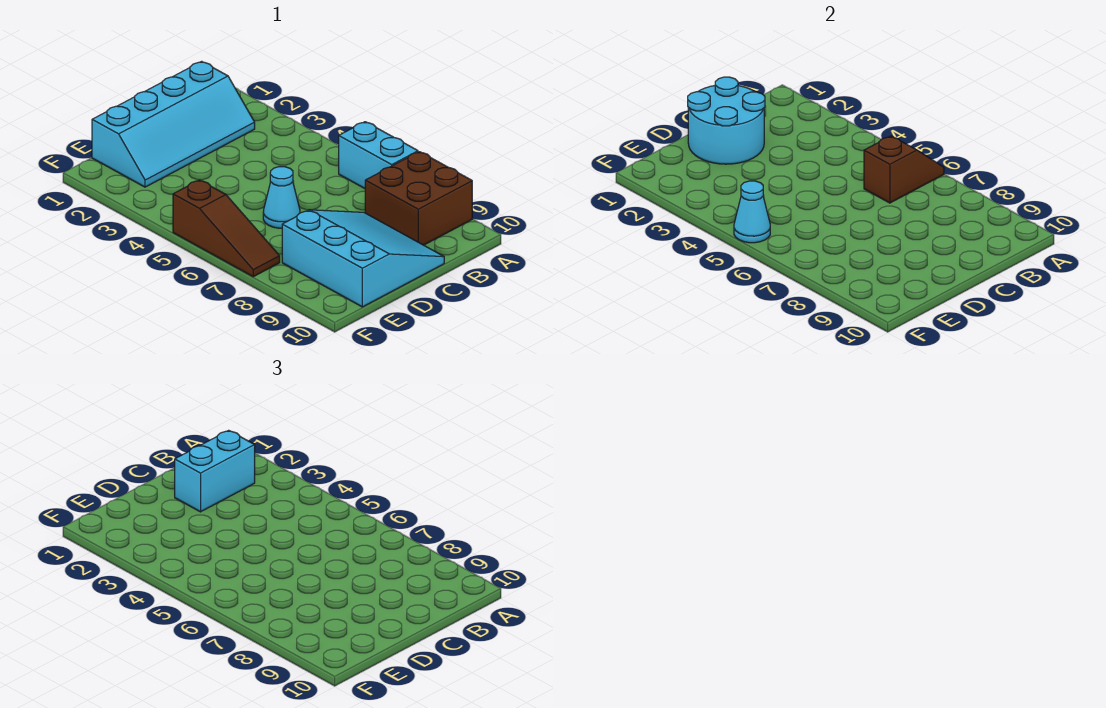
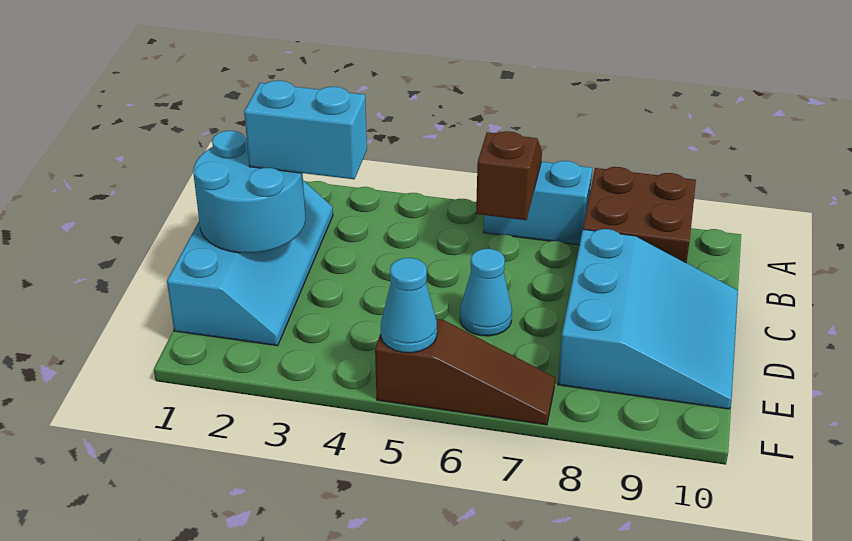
cyan brick B2:C2 level 3 -> cyan brick C2:C3 level 3
cyan slope C8:E10 level 1 top E -> cyan slope C8:E10 level 1 top 8

